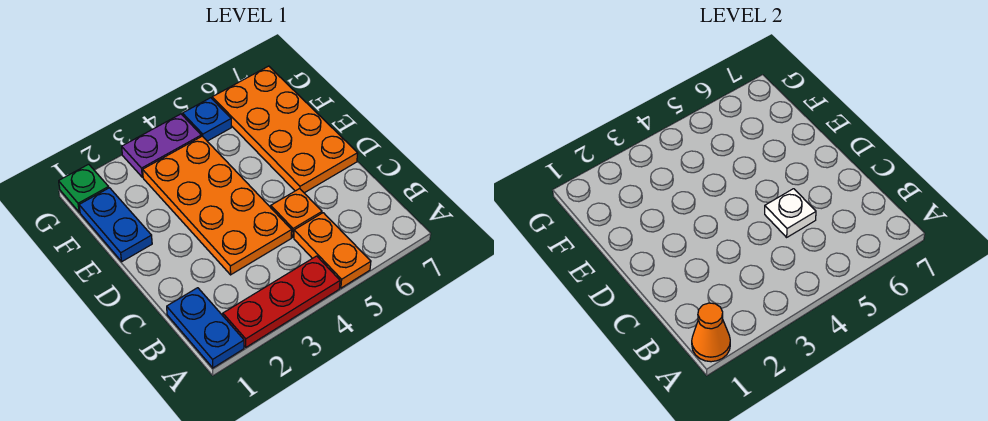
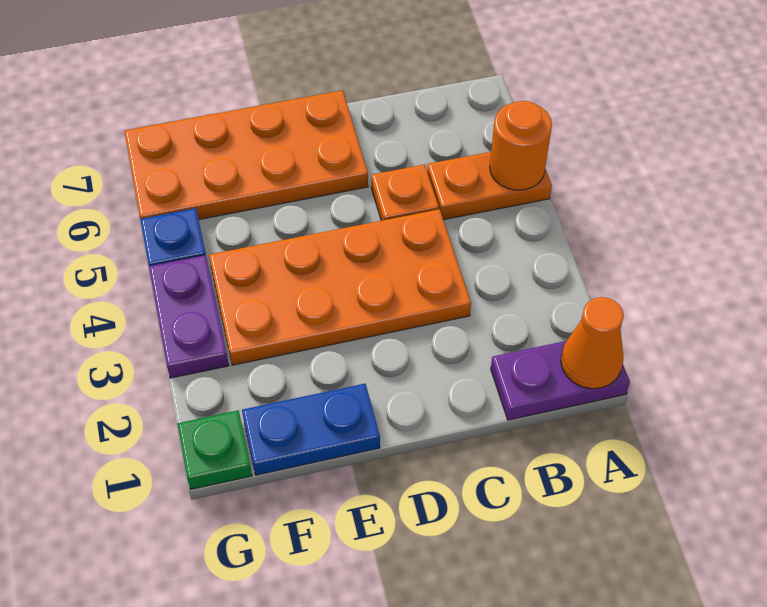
blue plate A1:B1 level 1 -> purple plate A1:B1 level 1
red plate A2:A4 level 1 -> none
none -> orange round brick A5 level 2
white plate C5 level 2 -> none

